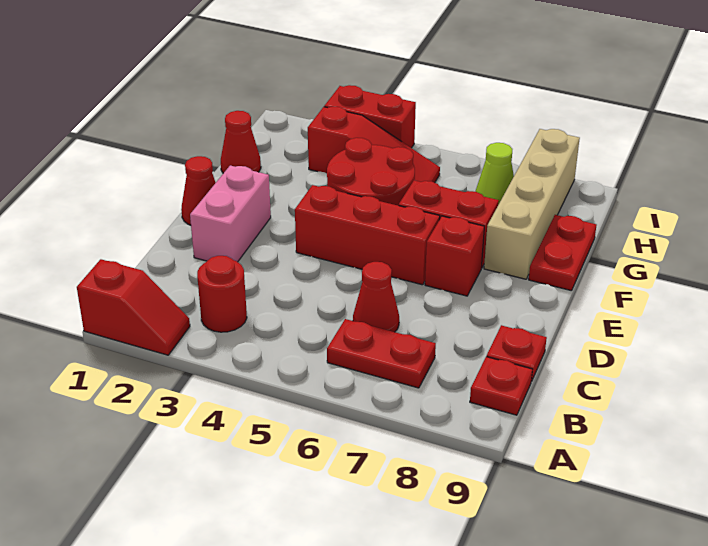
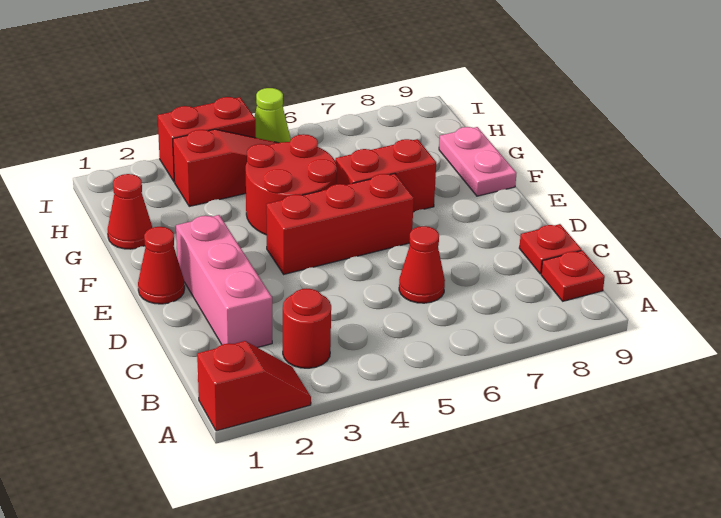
red plate B6:B7 level 1 -> none
pink brick D2:E2 level 1 -> pink brick C2:E2 level 1
red brick E7 level 1 -> none
tan brick F8:I8 level 1 -> none
red plate F9:G9 level 1 -> pink plate F9:G9 level 1
lime cone H7 level 1 -> lime cone I5 level 1

